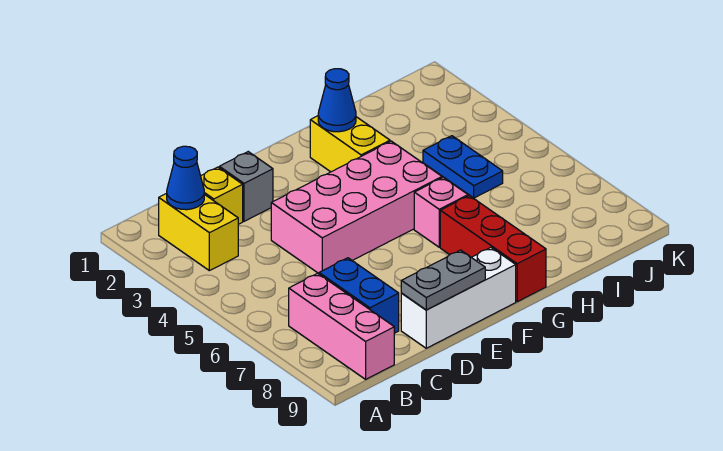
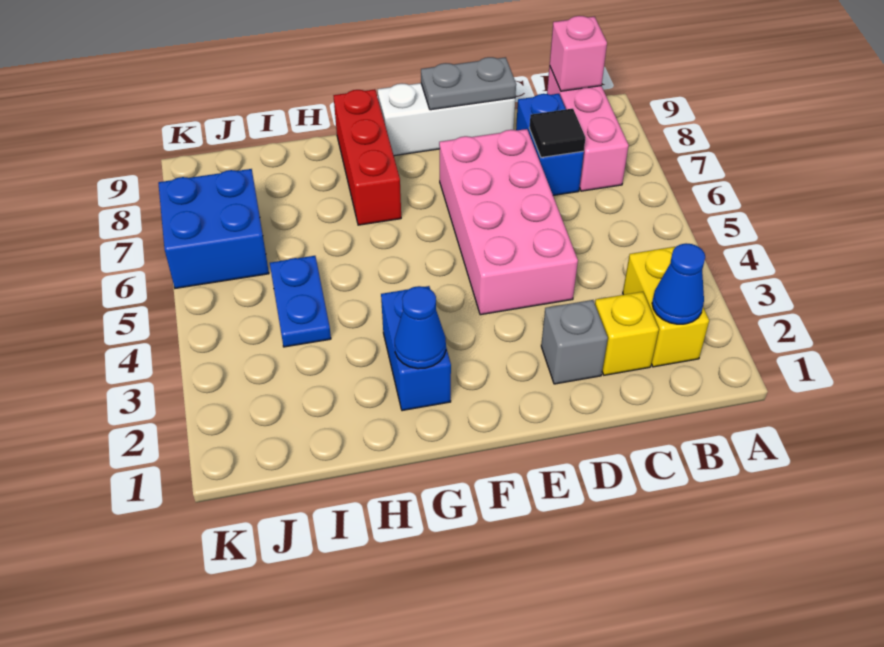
none -> black tile C7 level 2
pink brick D4:G5 level 1 -> pink brick D4:E7 level 1
yellow brick G2:G3 level 1 -> blue brick G2:G3 level 1
pink brick G6 level 1 -> pink brick B9 level 2
none -> blue brick J6:K7 level 1

